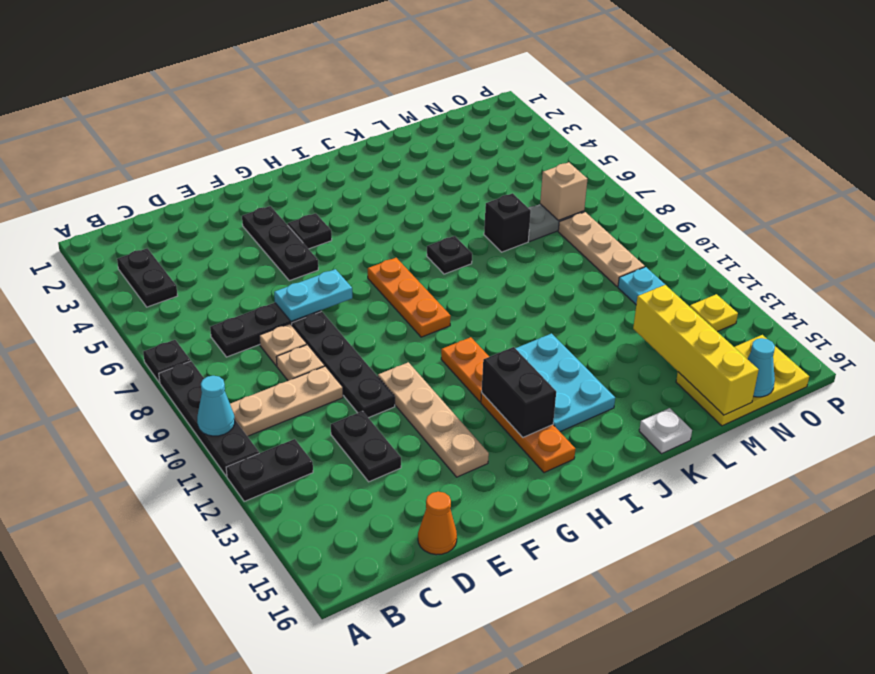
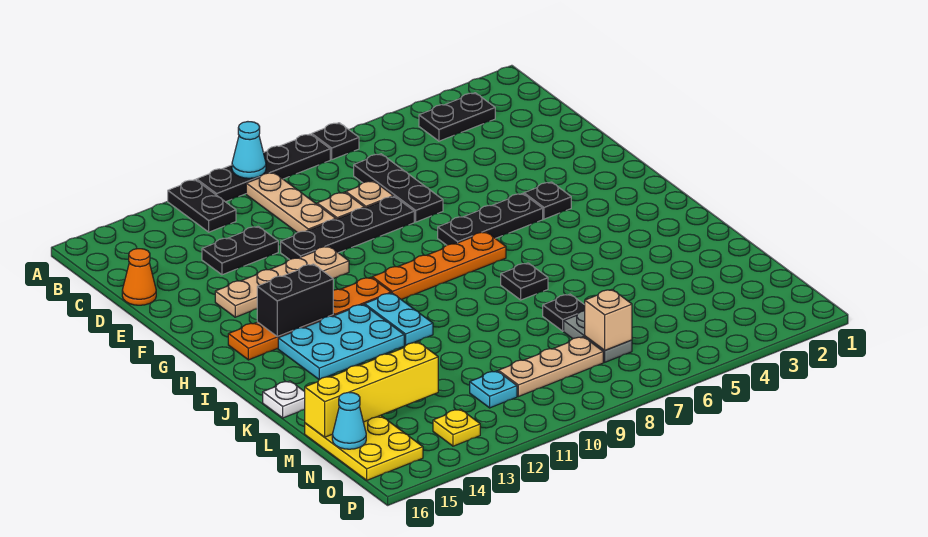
cyan plate E7:F7 level 2 -> cyan plate I11:J11 level 1
black plate F3:F5 level 1 -> black plate G5:G7 level 1
orange plate H7:H9 level 1 -> orange plate H7:H10 level 1
black brick L7 level 1 -> black plate L7 level 1

